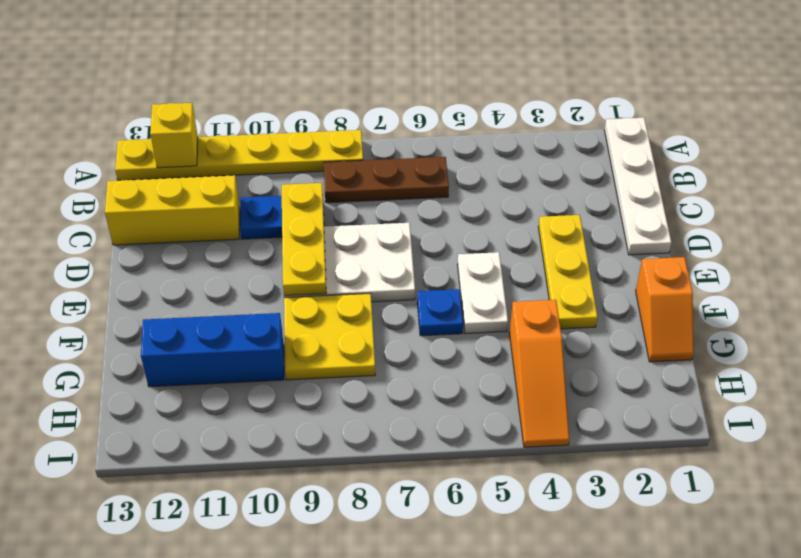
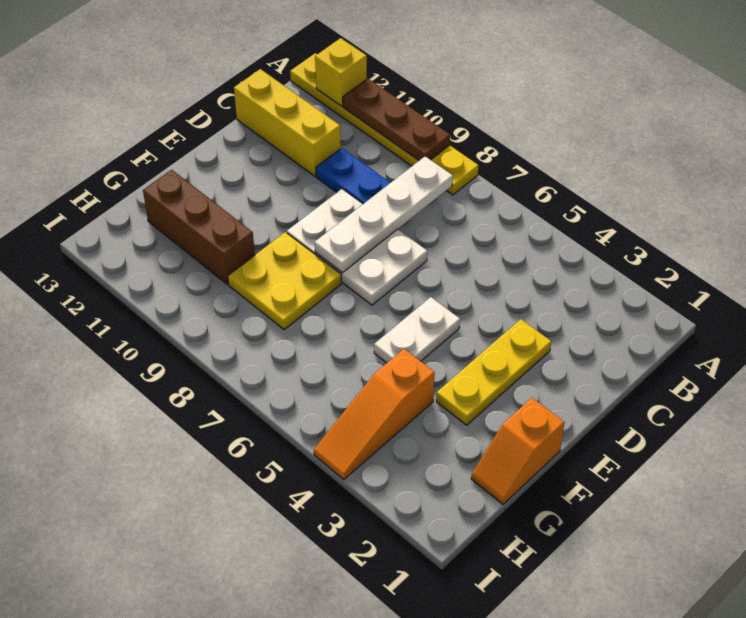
white plate A1:D1 level 1 -> white plate B8:E8 level 2
brown plate B6:B8 level 1 -> brown plate A9:A11 level 2
yellow plate C9:E9 level 2 -> none
blue plate F6 level 1 -> none
blue brick G10:G12 level 1 -> brown brick G10:G12 level 1

